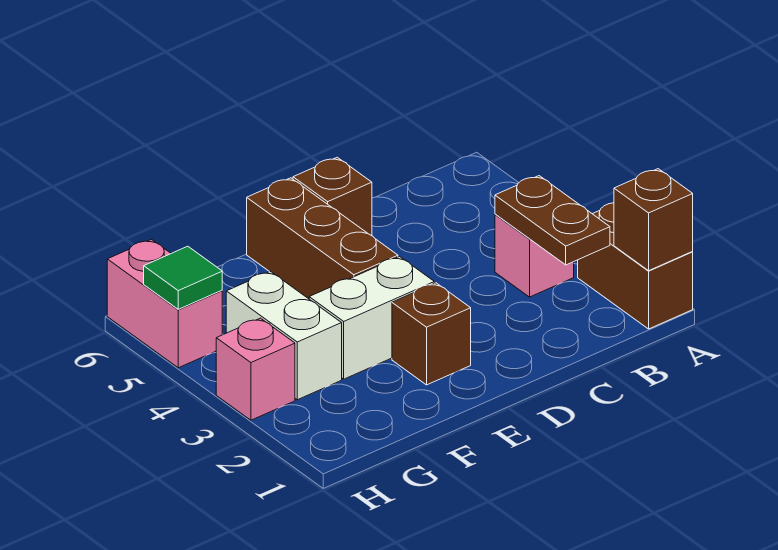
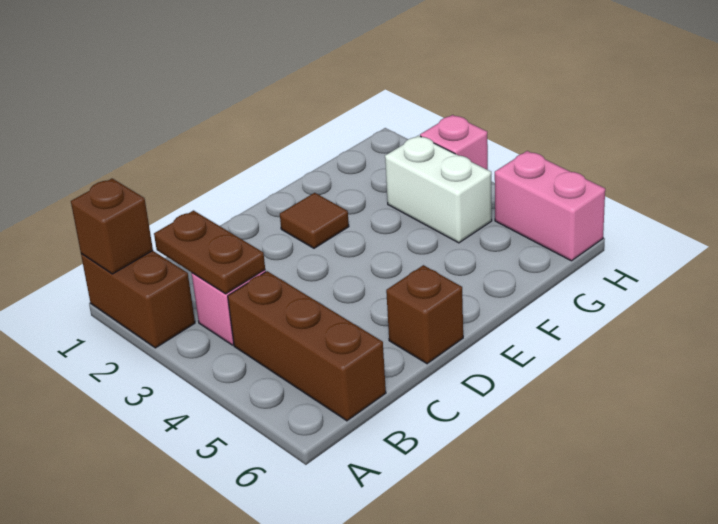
brown brick E2 level 1 -> brown tile E2 level 1
white brick E3:F3 level 1 -> none
brown brick E4:E6 level 1 -> brown brick B4:B6 level 1
green tile H5 level 2 -> none

